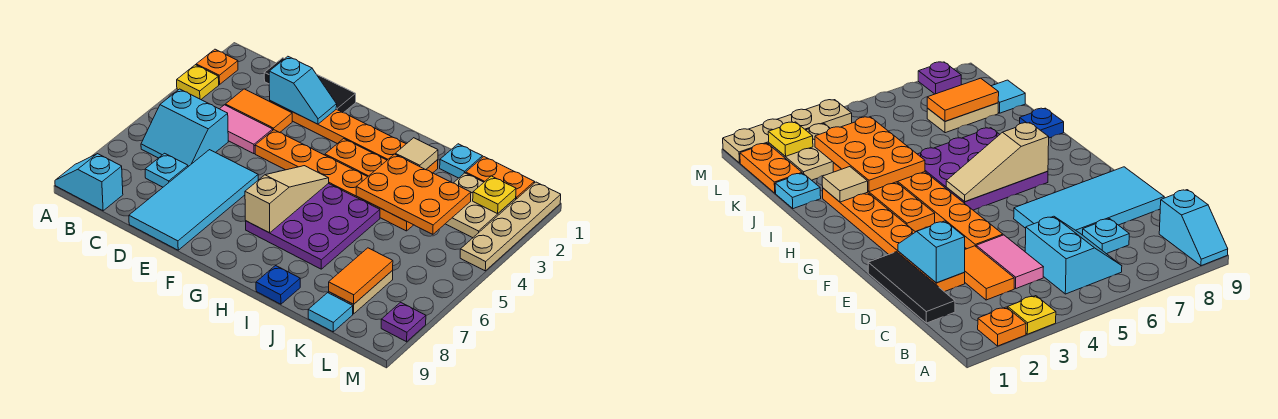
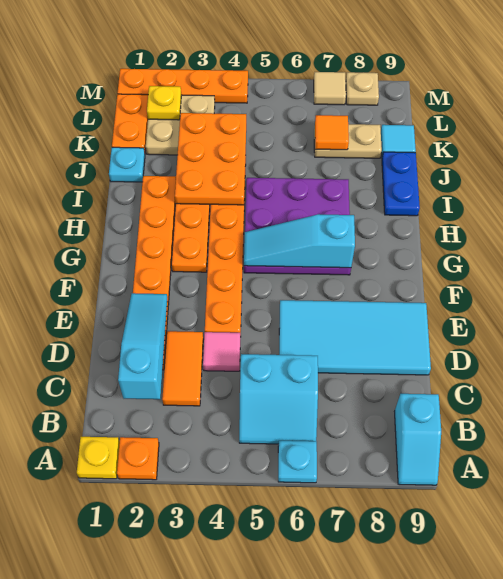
yellow plate A3 level 1 -> yellow plate A1 level 1
cyan slope B5:C6 level 1 top 5 -> cyan slope B5:C6 level 1 top C
black tile C1:E1 level 1 -> none
pink tile C4:D4 level 1 -> pink tile D4 level 1
cyan plate C7 level 1 -> cyan plate A6 level 1
cyan slope D2:E2 level 2 top D -> cyan slope C2:E2 level 2 top C
tan slope G5:G7 level 2 top 7 -> cyan slope G5:G7 level 2 top 7
tan tile I2 level 2 -> tan tile M7 level 1
blue plate I9 level 1 -> blue plate I9:J9 level 1
orange tile K7:K8 level 2 -> orange tile K7 level 2
tan plate M1:M4 level 1 -> orange plate M1:M4 level 1
purple plate M8 level 1 -> tan plate M8 level 1

